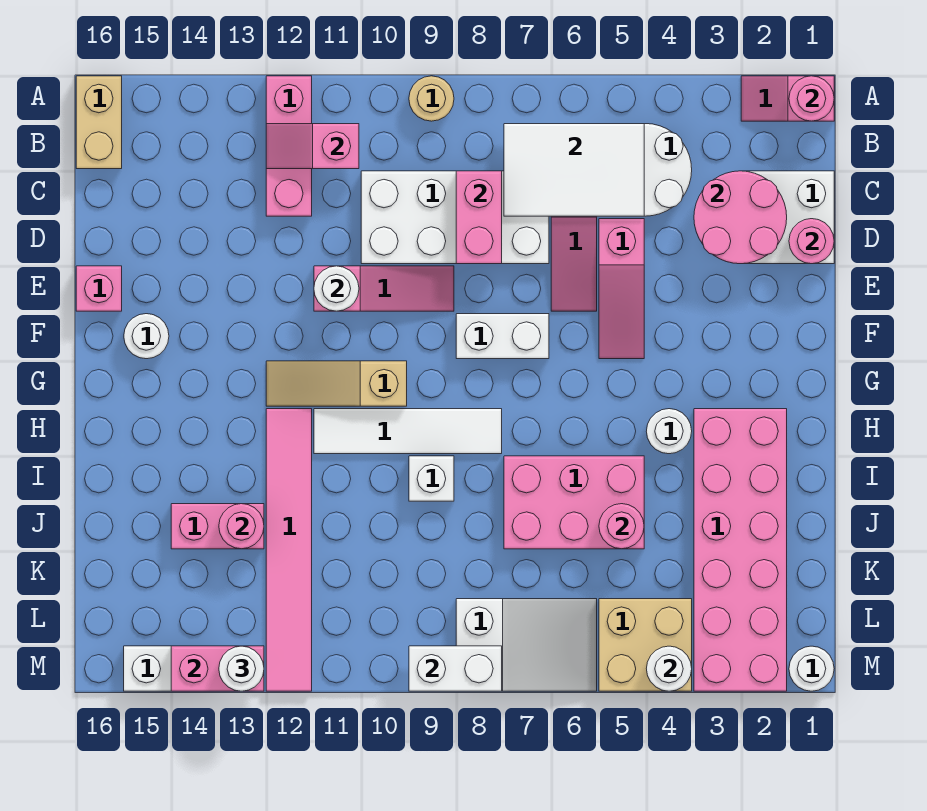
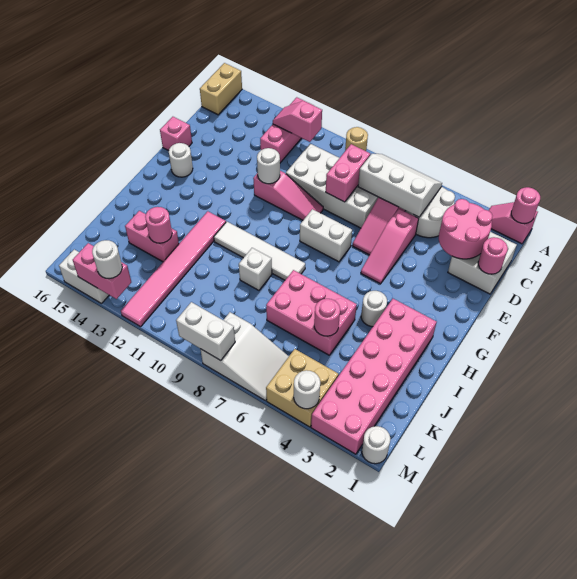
white tile B5:C7 level 2 -> white slope B5:C7 level 2 top C
tan slope G10:G12 level 1 top 10 -> none

